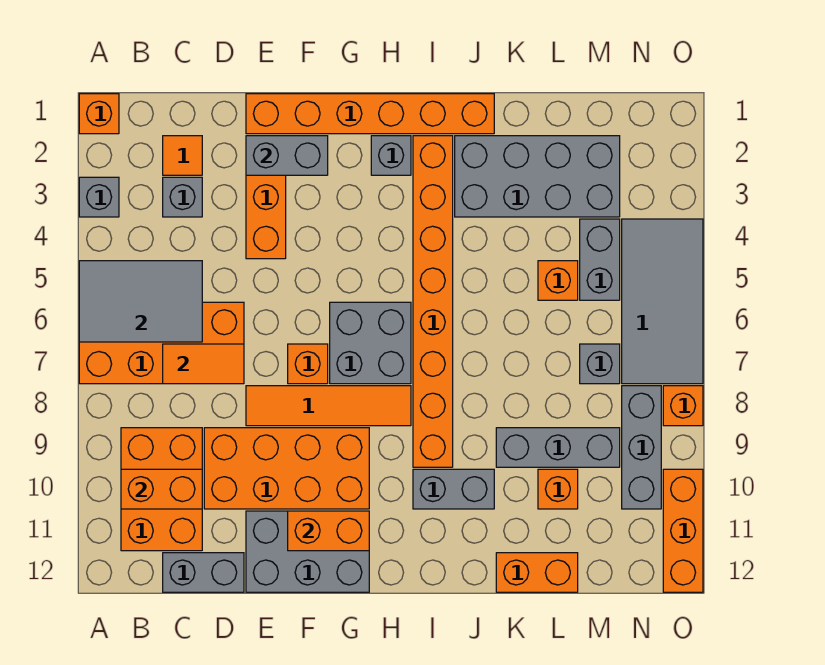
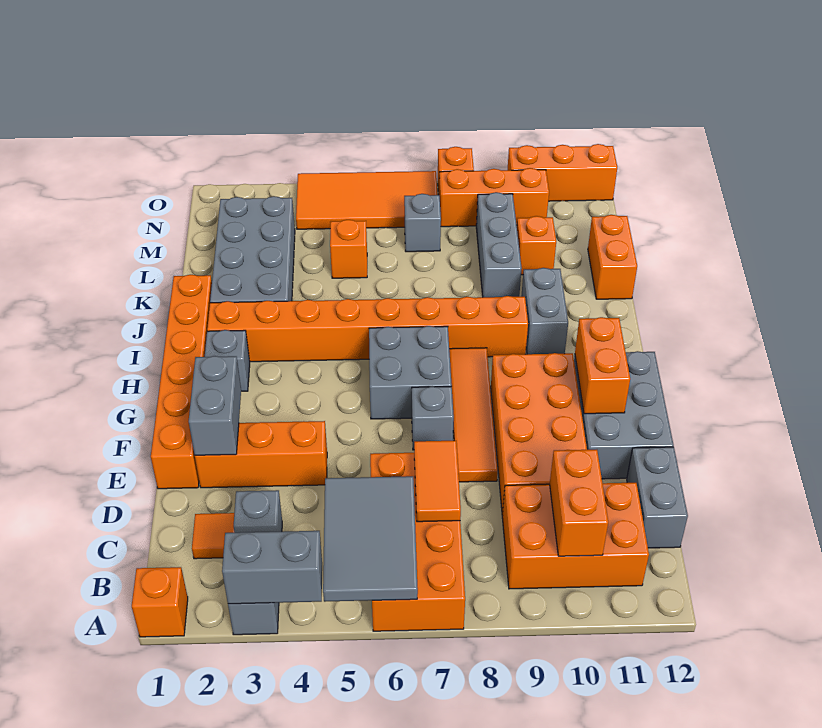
orange brick F7 level 1 -> grey brick F7 level 1
grey brick M4:M5 level 1 -> grey brick A3:A4 level 2
grey tile N4:O7 level 1 -> orange tile N4:O7 level 1
grey brick N8:N10 level 1 -> orange brick N8:N10 level 1

